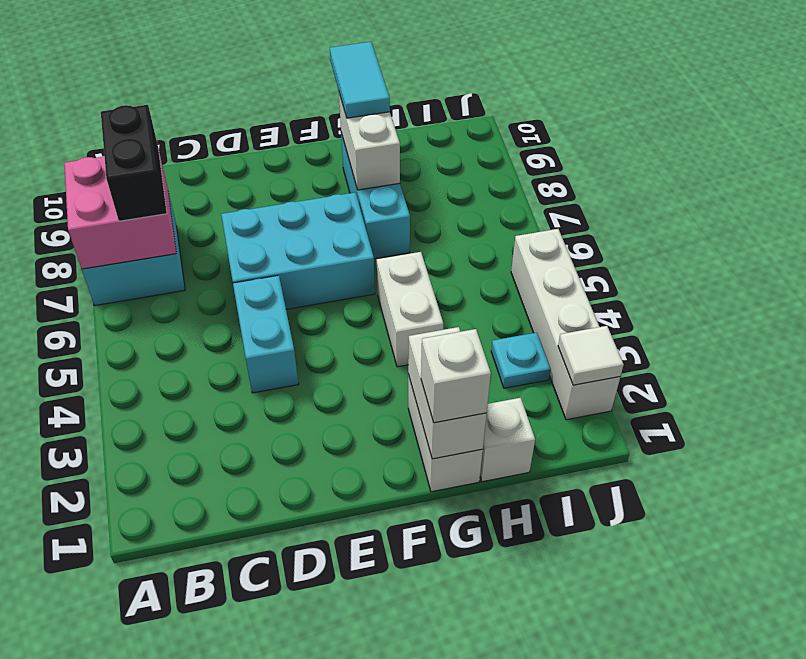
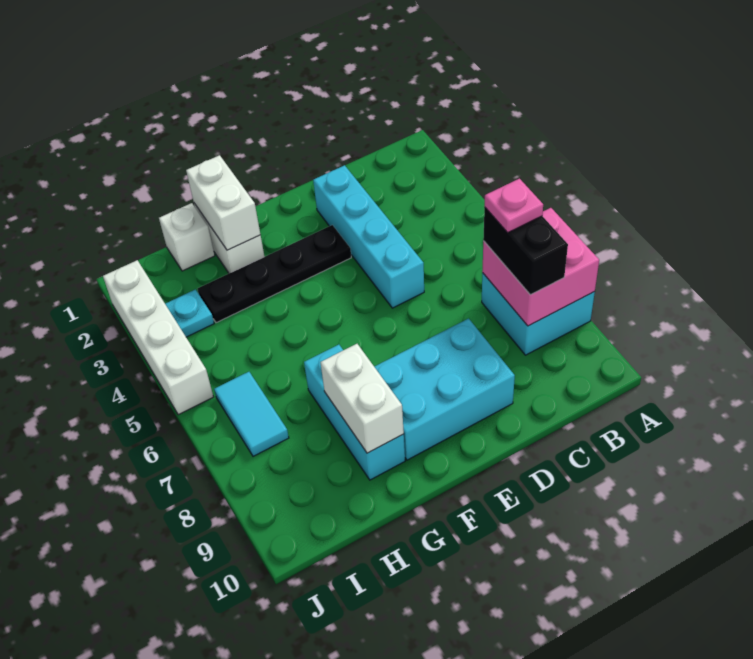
none -> pink plate B7 level 4
cyan brick D4:D5 level 1 -> cyan brick D2:D5 level 1
cyan brick D6:F7 level 1 -> cyan brick D8:F9 level 1
none -> black plate E3:H3 level 1
white brick G1 level 3 -> none
white brick G4:G5 level 1 -> none
cyan tile G9:G10 level 3 -> cyan tile I6:I7 level 1
white tile J2 level 2 -> none

